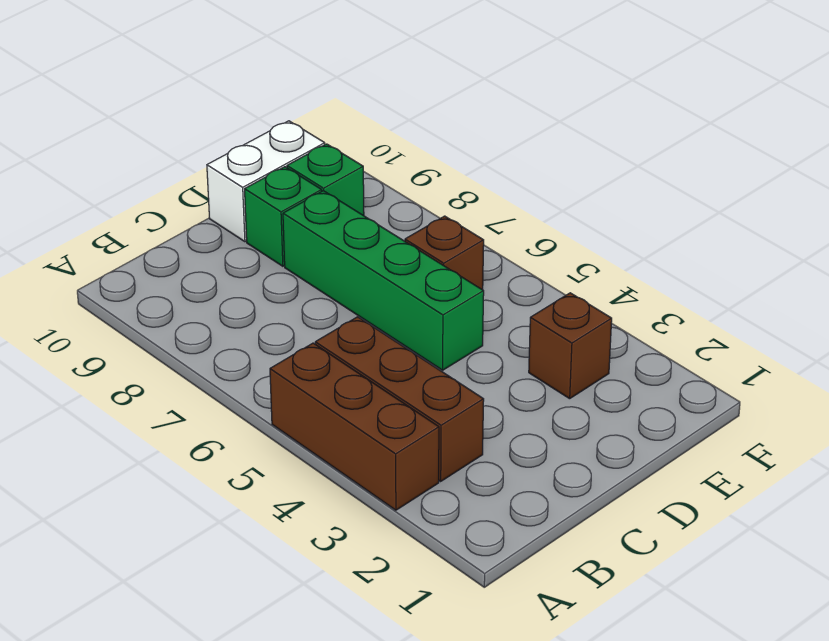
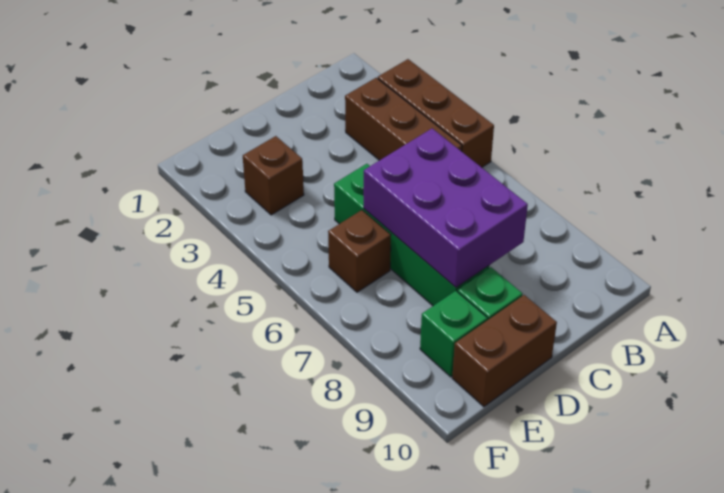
none -> purple brick C6:D8 level 2
white brick D10:E10 level 1 -> brown brick D10:E10 level 1

